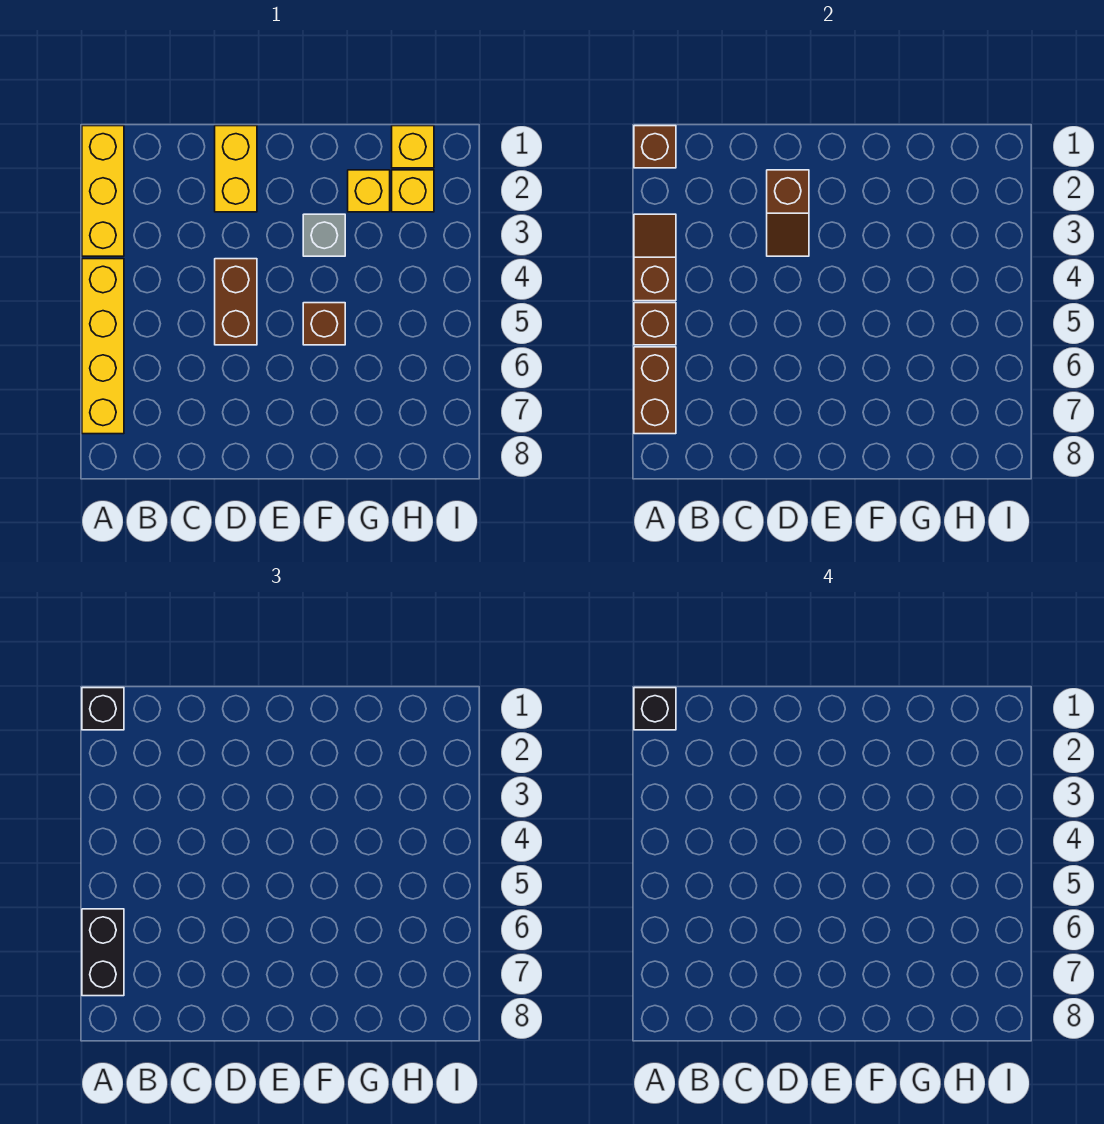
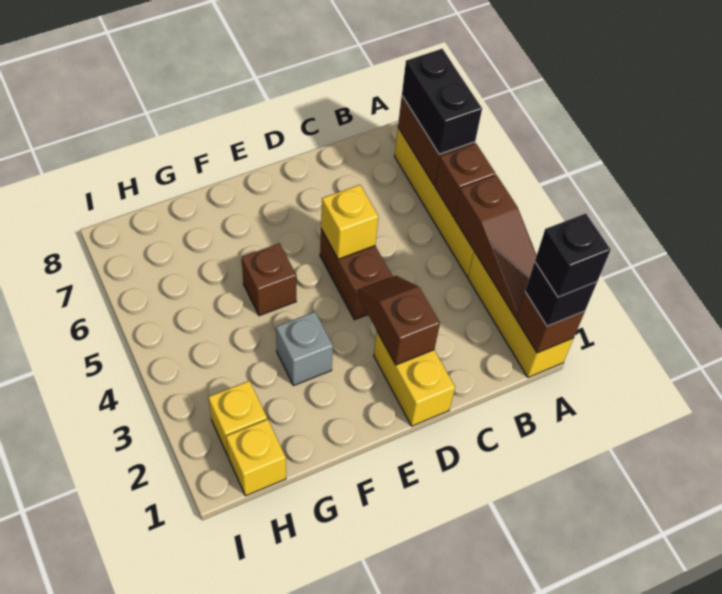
brown slope A3:A4 level 2 top 4 -> brown slope A2:A4 level 2 top 4
yellow brick G2 level 1 -> yellow brick D5 level 2

